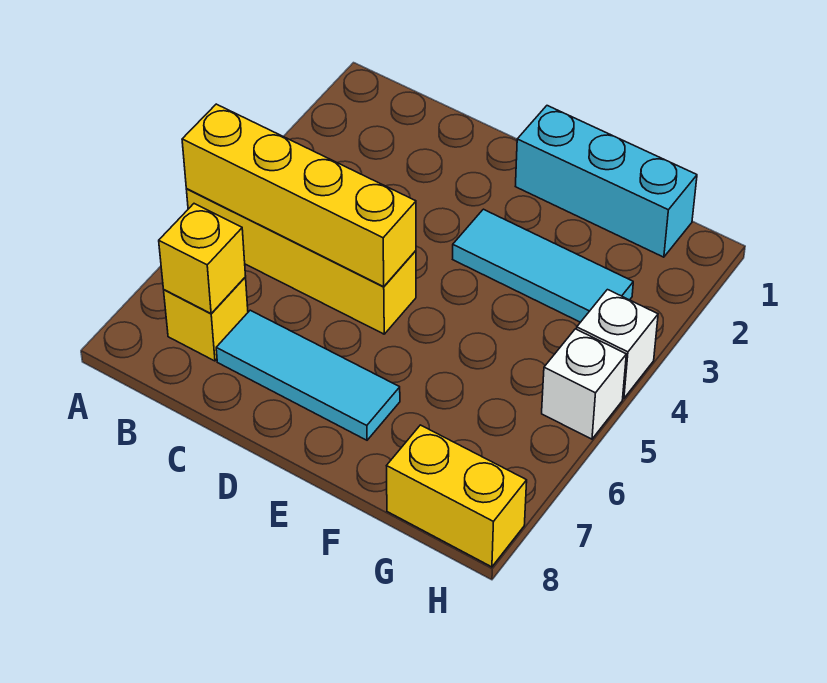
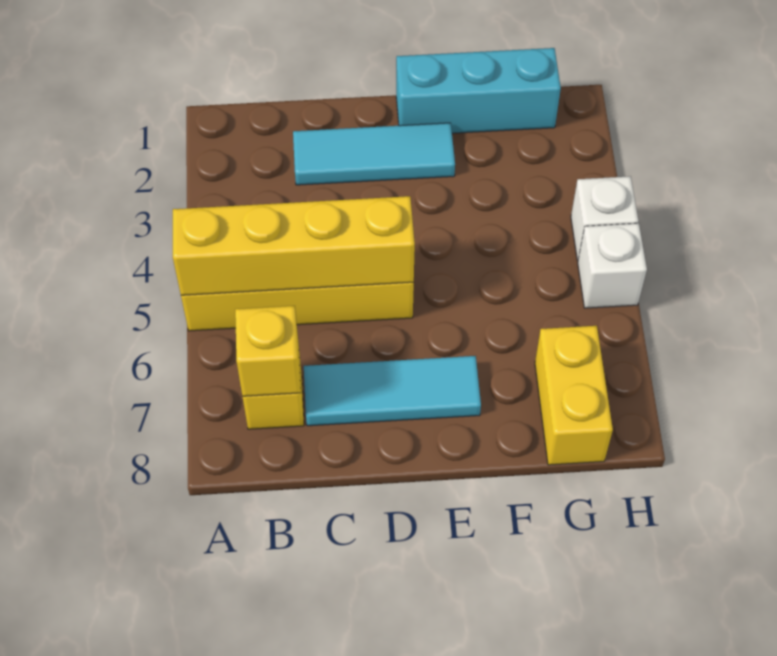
cyan tile E3:G3 level 1 -> cyan tile C2:E2 level 1
yellow brick G8:H8 level 1 -> yellow brick G7:G8 level 1

